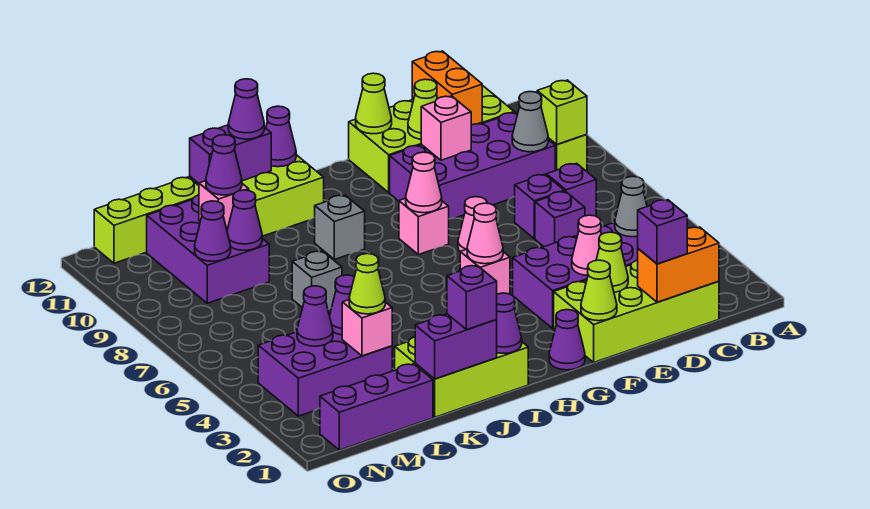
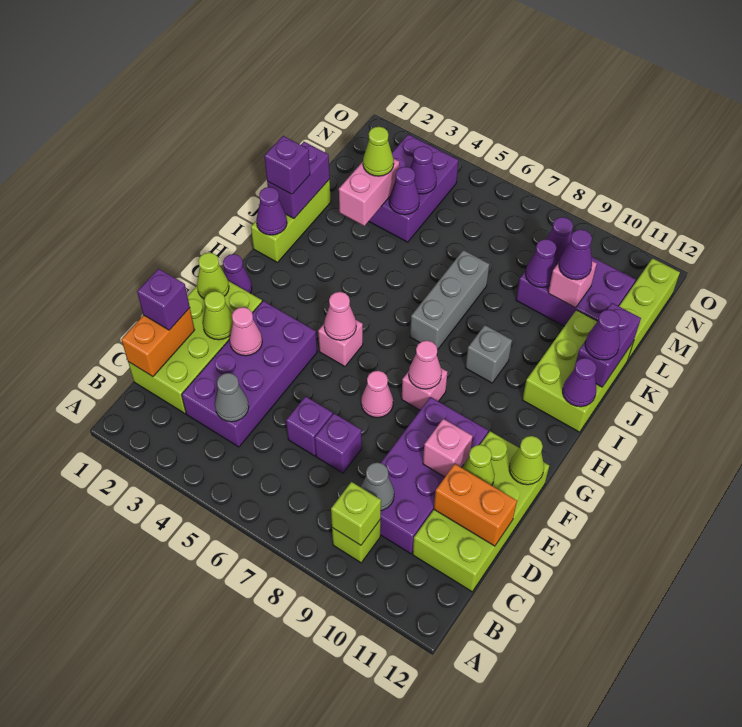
purple brick C7 level 1 -> none
lime brick I1:K2 level 1 -> lime brick I1:K1 level 1
grey brick K7 level 1 -> grey brick I7:K7 level 1
purple brick L1:N1 level 1 -> none
pink brick L3 level 2 -> pink brick K3:L3 level 2

